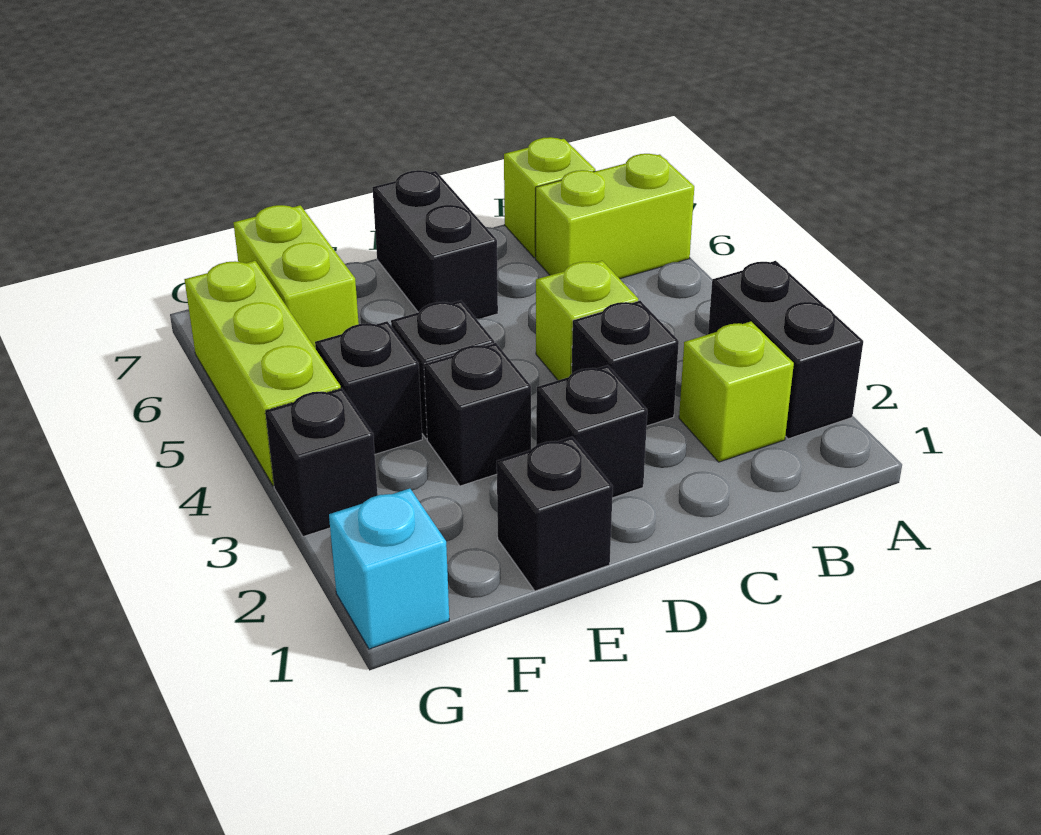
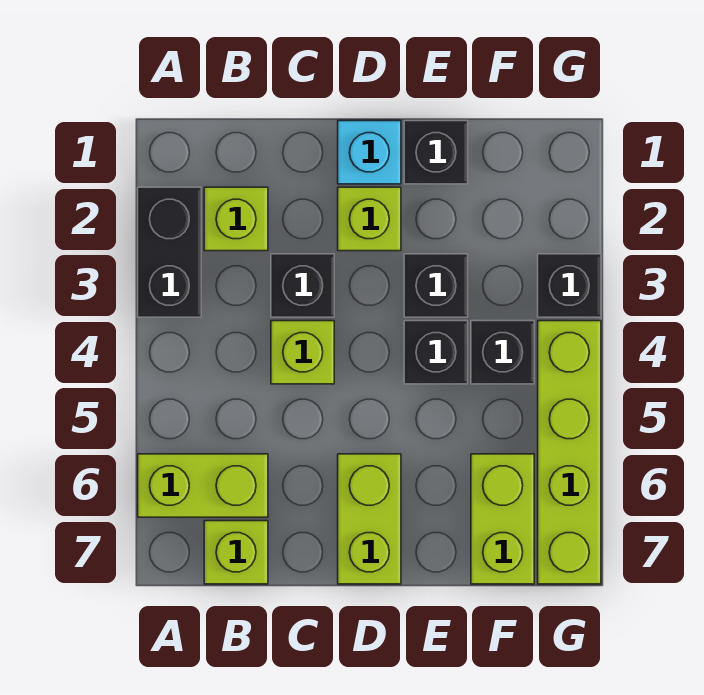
black brick D2 level 1 -> lime brick D2 level 1
black brick D6:D7 level 1 -> lime brick D6:D7 level 1
cyan brick G1 level 1 -> cyan brick D1 level 1
lime brick G4:G6 level 1 -> lime brick G4:G7 level 1

